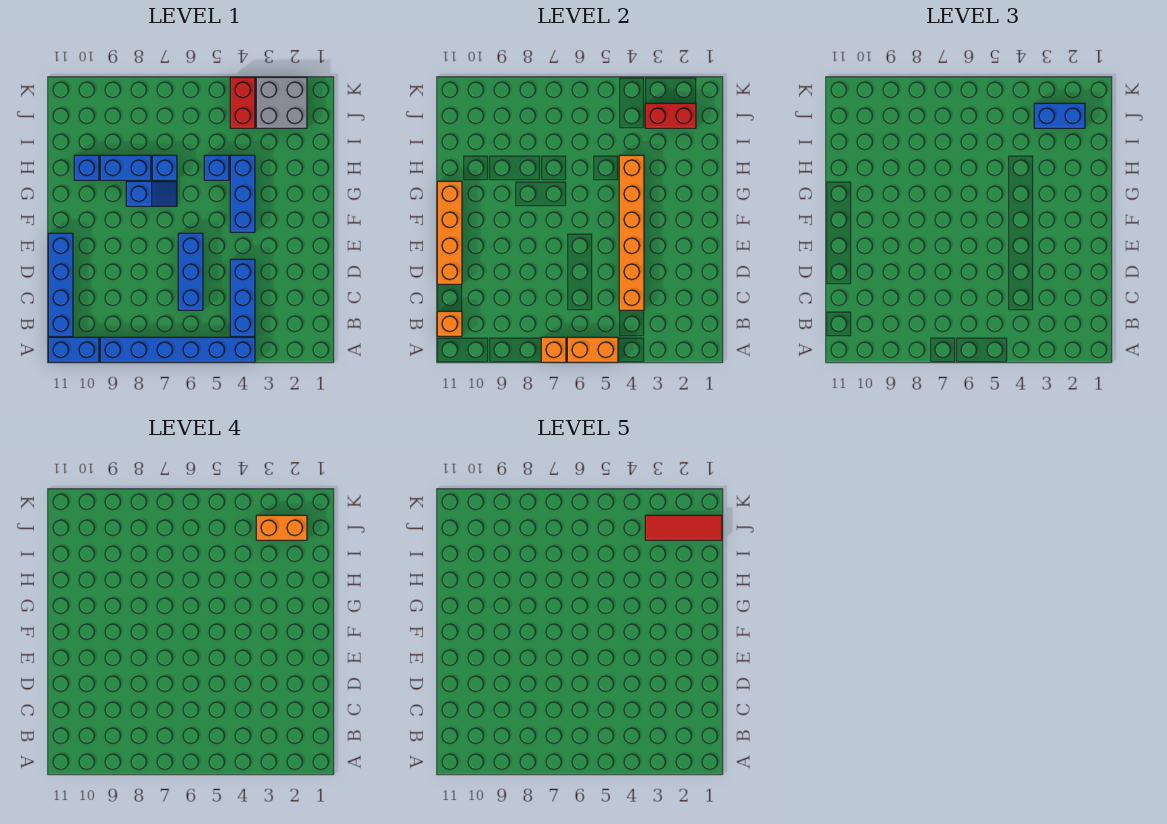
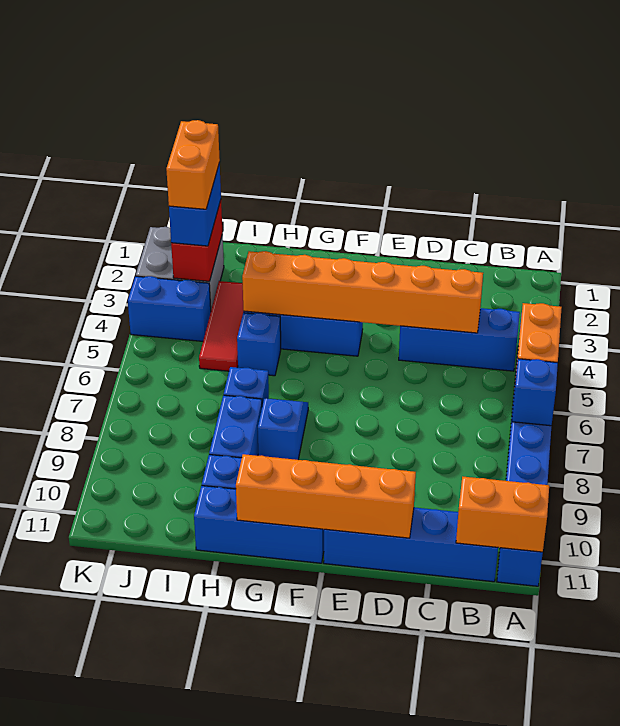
orange brick A7 level 2 -> blue brick A7 level 2
orange brick B11 level 2 -> orange brick A11:B11 level 2
blue brick C6:E6 level 1 -> blue brick F11:H11 level 1
red tile J1:J3 level 5 -> red tile I3:I5 level 1
red brick J4:K4 level 1 -> blue brick J4:K4 level 1

